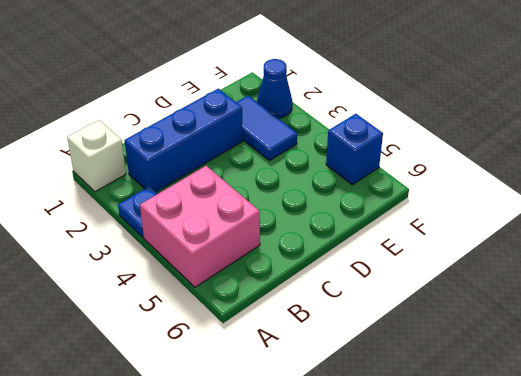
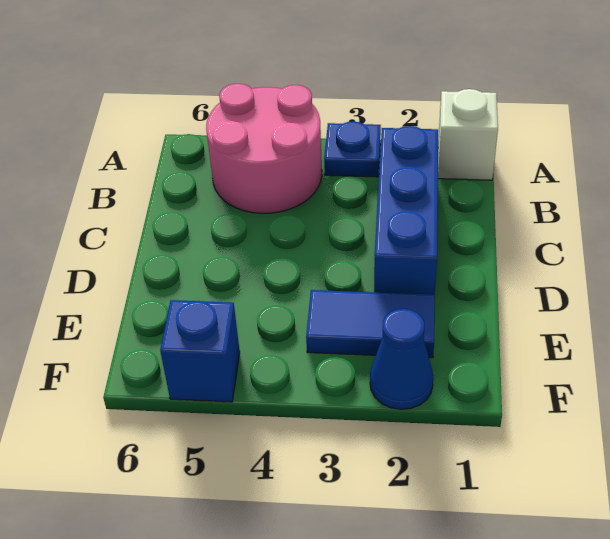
pink brick A4:B5 level 1 -> pink round brick A4:B5 level 1

